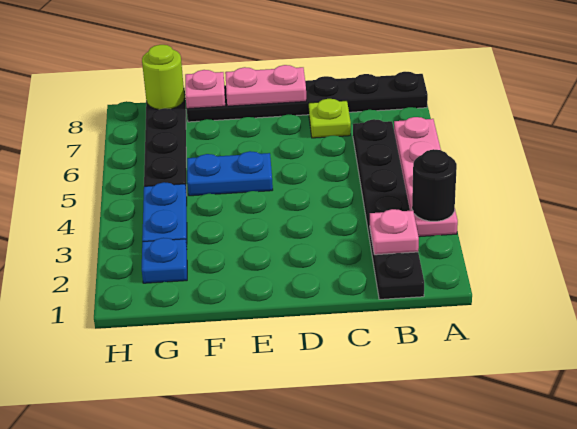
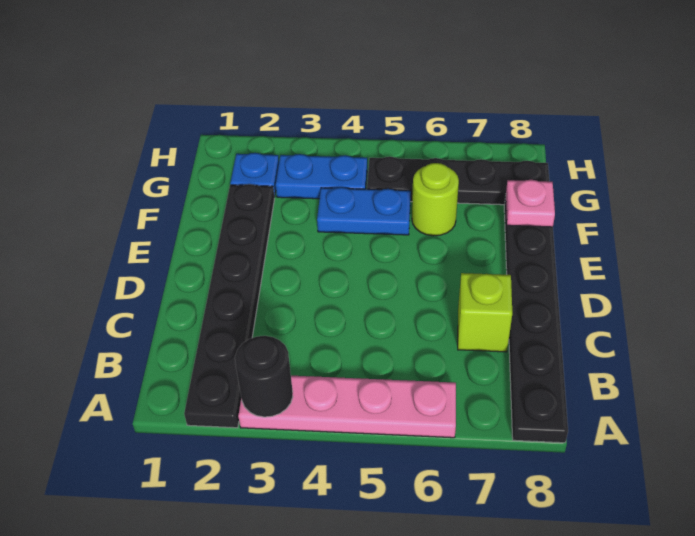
black plate B1:B6 level 1 -> black plate A2:F2 level 1
pink plate B2 level 2 -> none
lime plate C7 level 1 -> lime brick C7 level 1
pink plate D8:E8 level 2 -> none
blue plate E5:F5 level 1 -> blue plate F4:F5 level 1
lime round brick G8 level 2 -> lime round brick F6 level 1

